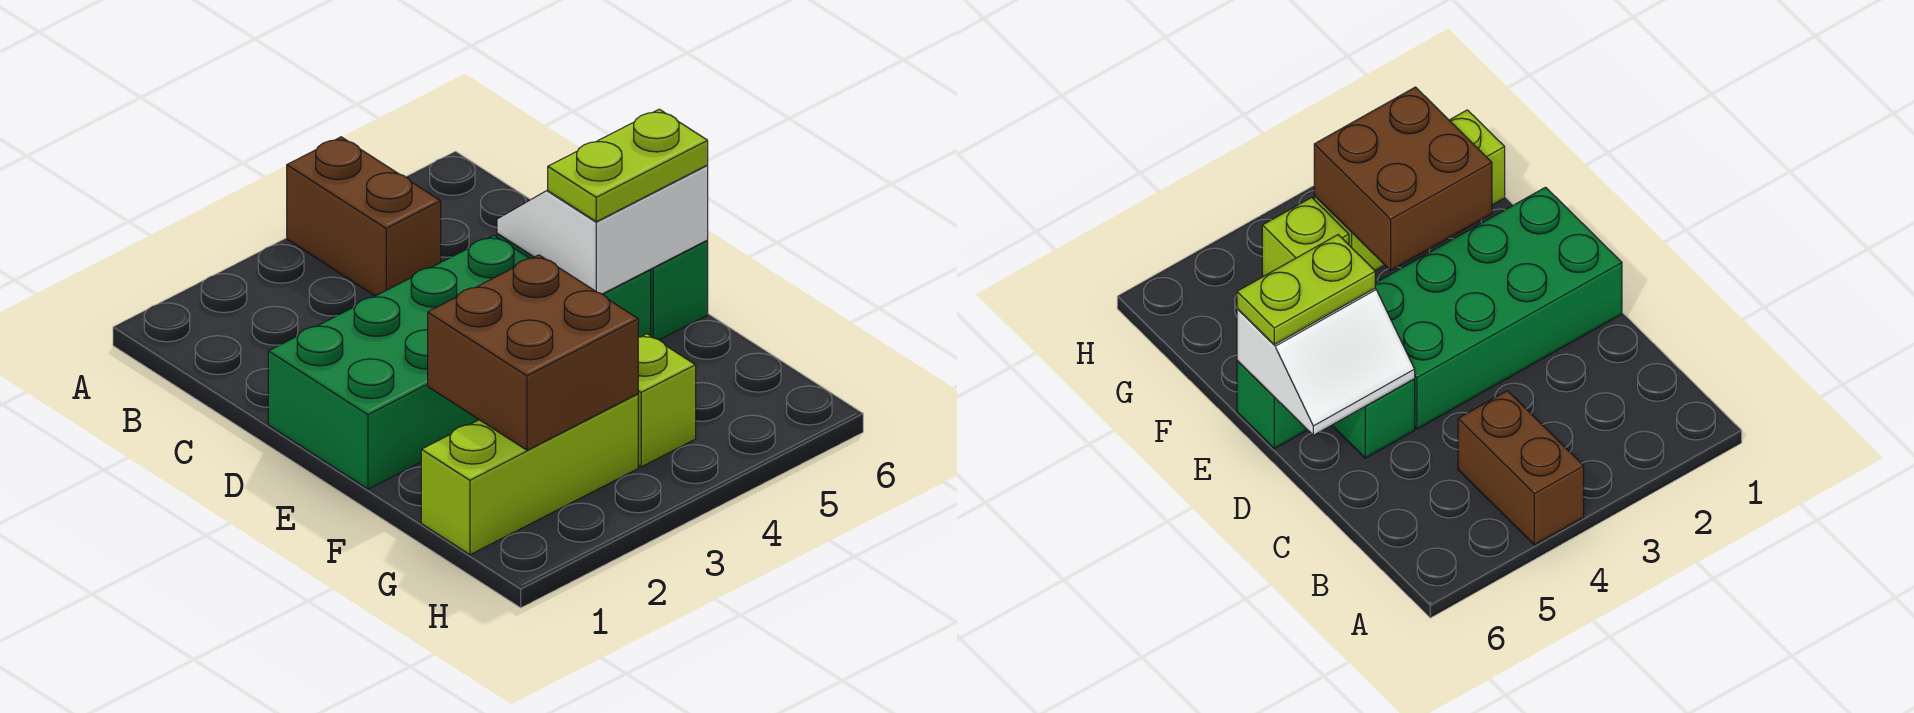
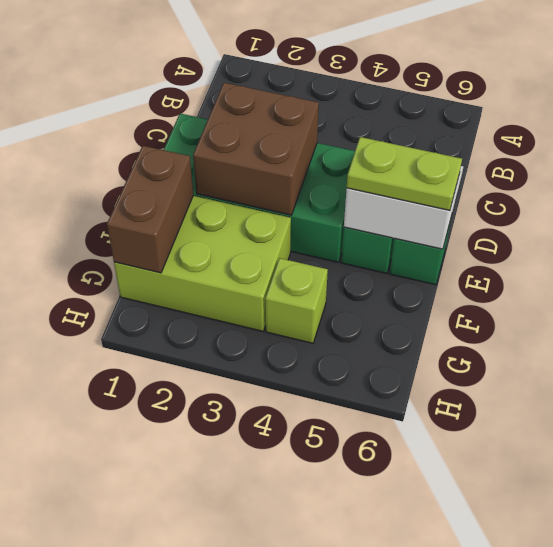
brown brick A4:B4 level 1 -> brown brick F1:G1 level 2
brown brick F2:G3 level 2 -> brown brick D2:E3 level 2
lime brick G1:G3 level 1 -> lime brick F1:G3 level 1

